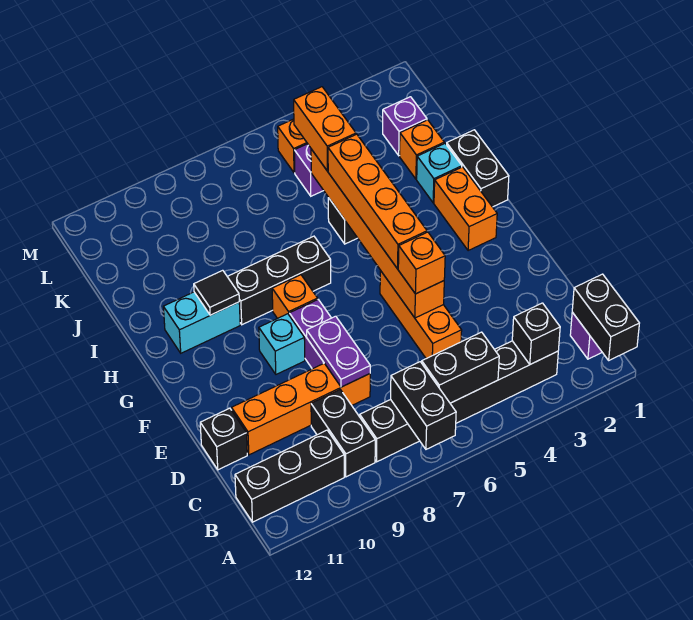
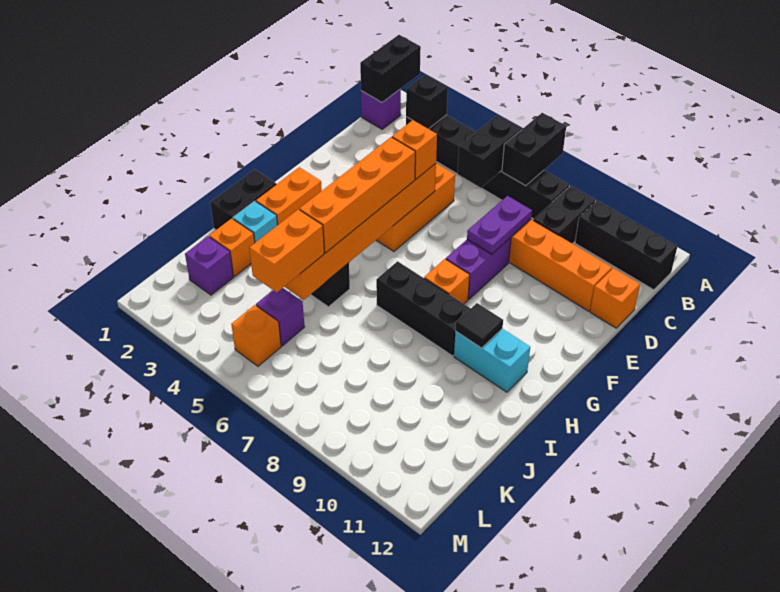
black brick B5:B6 level 2 -> black brick B6:C6 level 2
black brick D12 level 1 -> orange brick D12 level 1
cyan brick F9 level 1 -> none

